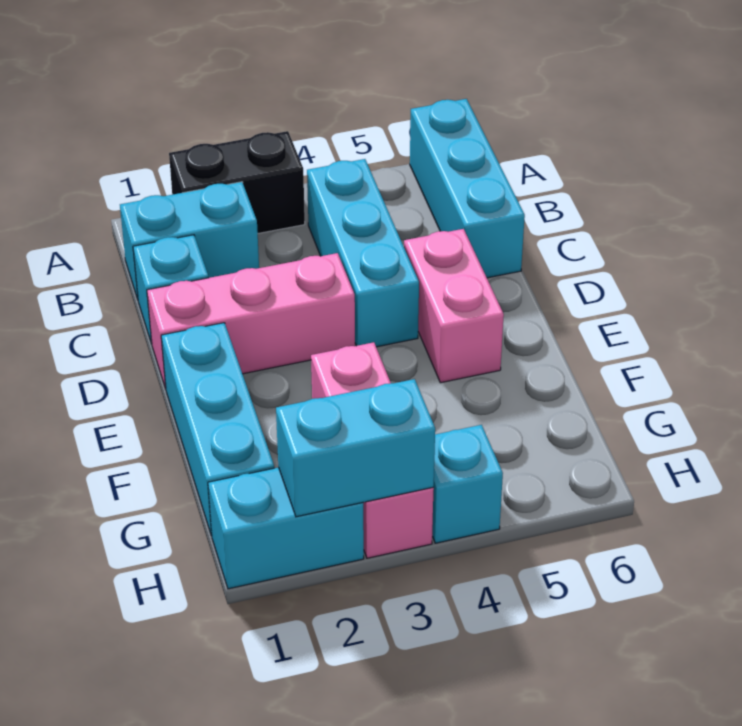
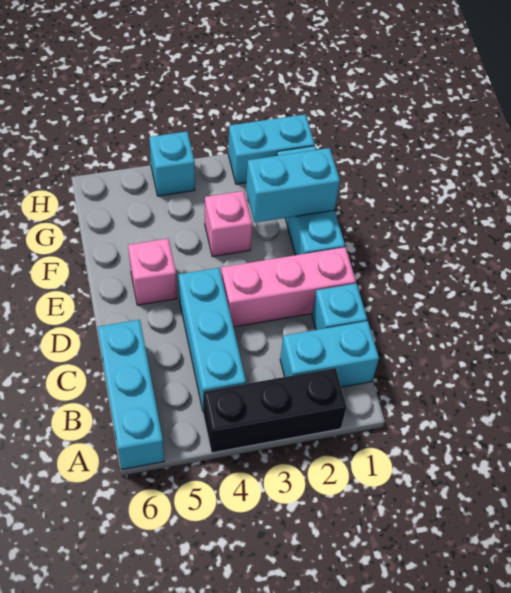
black brick A2:A3 level 1 -> black brick A2:A4 level 1
pink brick D5:E5 level 1 -> pink brick E5 level 1
pink brick F3:H3 level 1 -> pink brick F3 level 1
cyan brick H2:H3 level 2 -> cyan brick F1:F2 level 2

